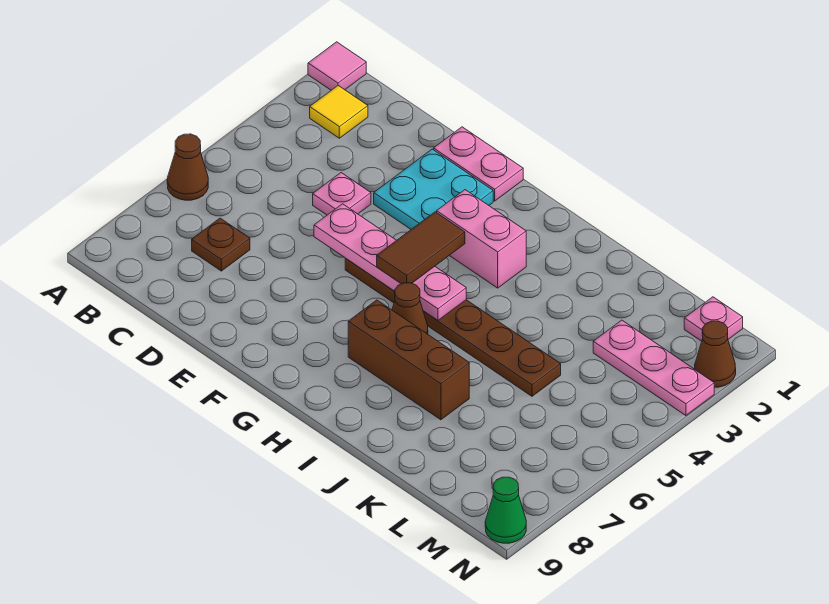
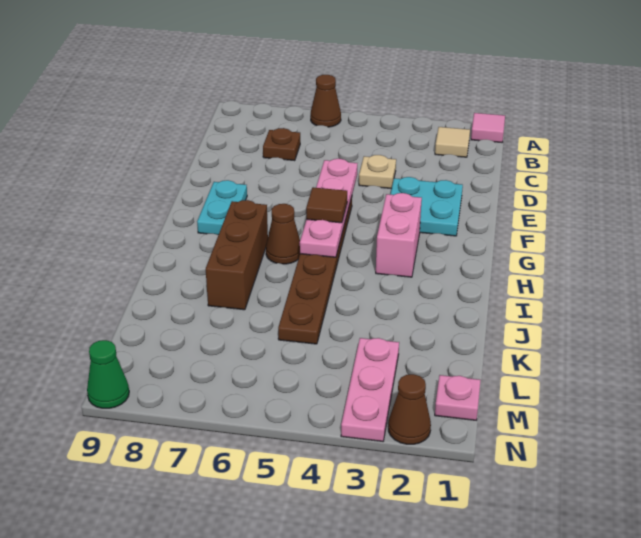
yellow tile B2 level 1 -> tan tile B2 level 1
pink plate D4 level 1 -> tan plate D4 level 1
pink plate E1:F1 level 1 -> none
none -> cyan plate F8:G8 level 1
brown tile G4:G5 level 3 -> brown tile G5 level 3

